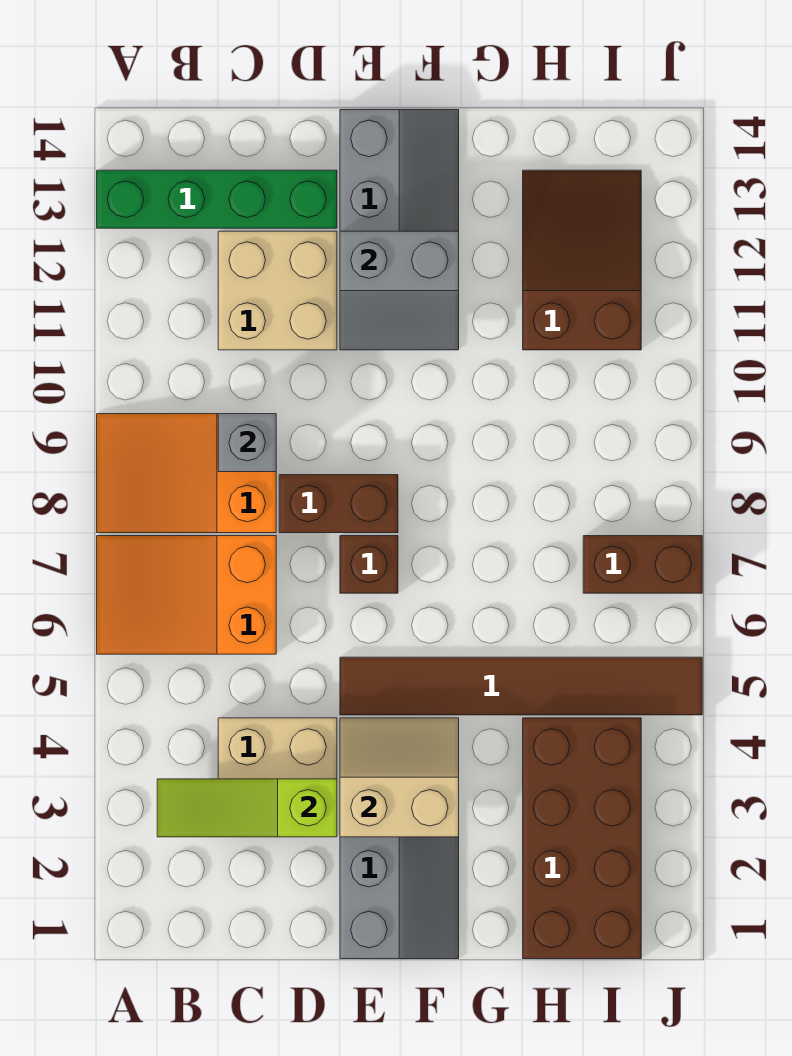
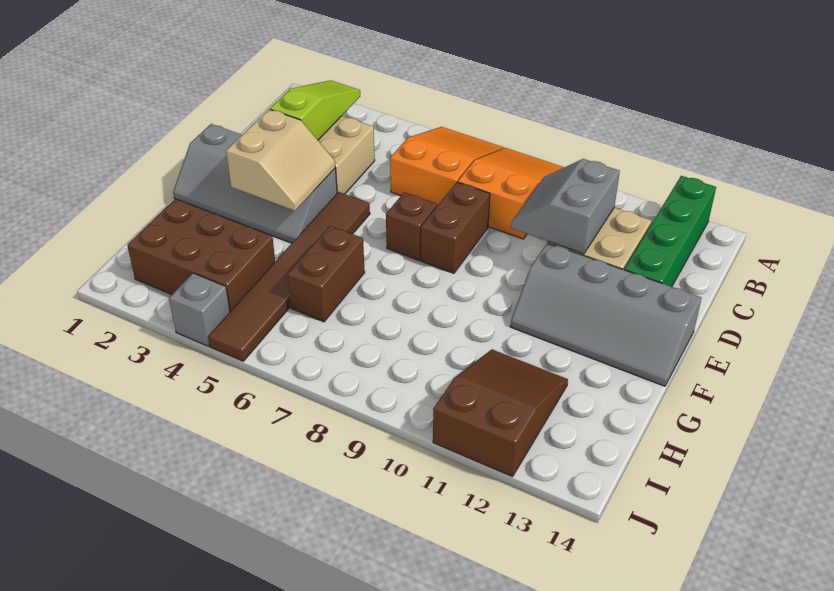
grey brick C9 level 2 -> grey brick J4 level 1
grey slope E11:F12 level 2 top 12 -> grey slope C10:D11 level 2 top 11
brown brick H1:I4 level 1 -> brown brick H2:I4 level 1
brown slope H11:I13 level 1 top 11 -> brown slope H11:J12 level 1 top J
brown brick I7:J7 level 1 -> brown brick G6:H6 level 1

